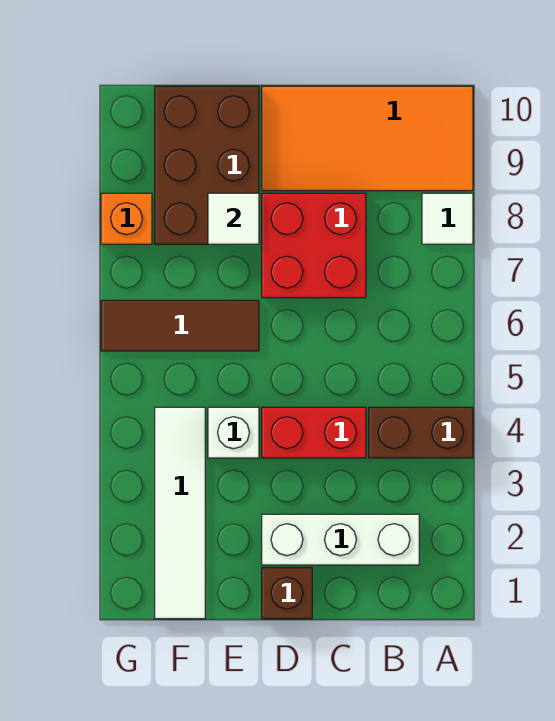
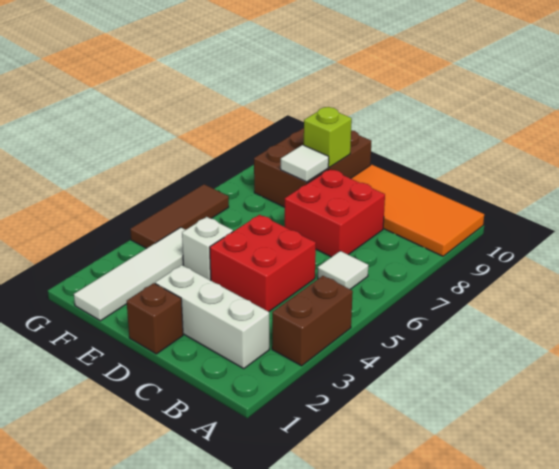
brown brick A4:B4 level 1 -> brown brick A3:A4 level 1
white tile A8 level 1 -> white tile B6 level 1
red brick C4:D4 level 1 -> red brick C4:D5 level 1
brown tile E6:G6 level 1 -> brown tile G4:G6 level 1
none -> lime brick E9 level 2
orange brick G8 level 1 -> none

